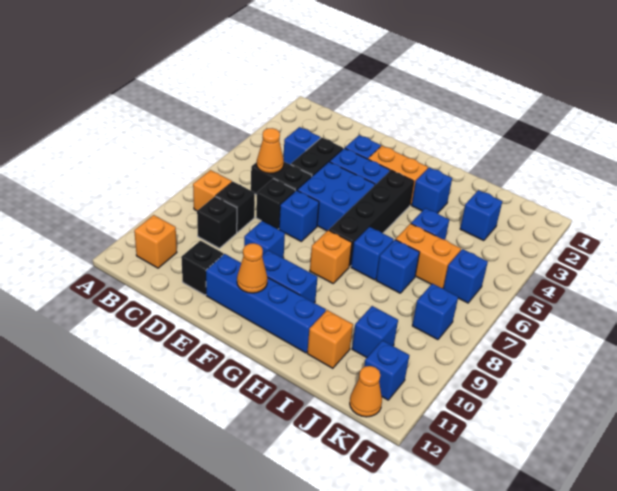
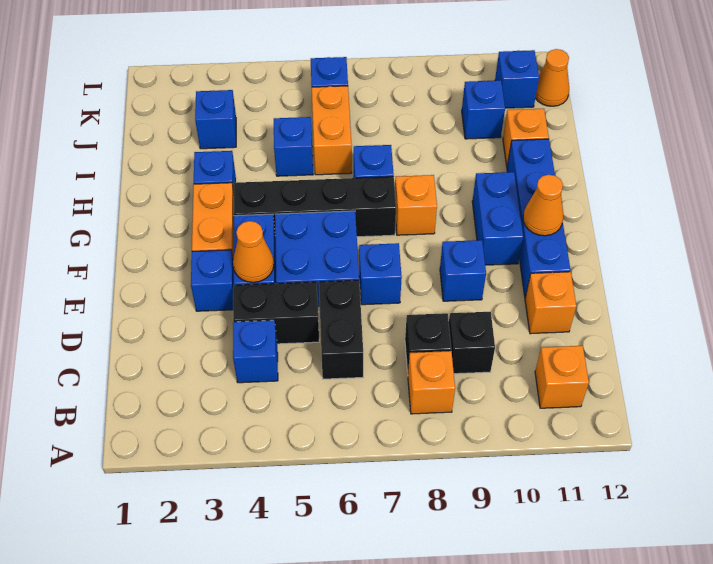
orange cone C6 level 2 -> orange cone E4 level 2
black brick D7 level 1 -> none
black brick D11 level 1 -> orange brick D11 level 1
blue brick I7 level 1 -> none
blue brick K8 level 1 -> none

